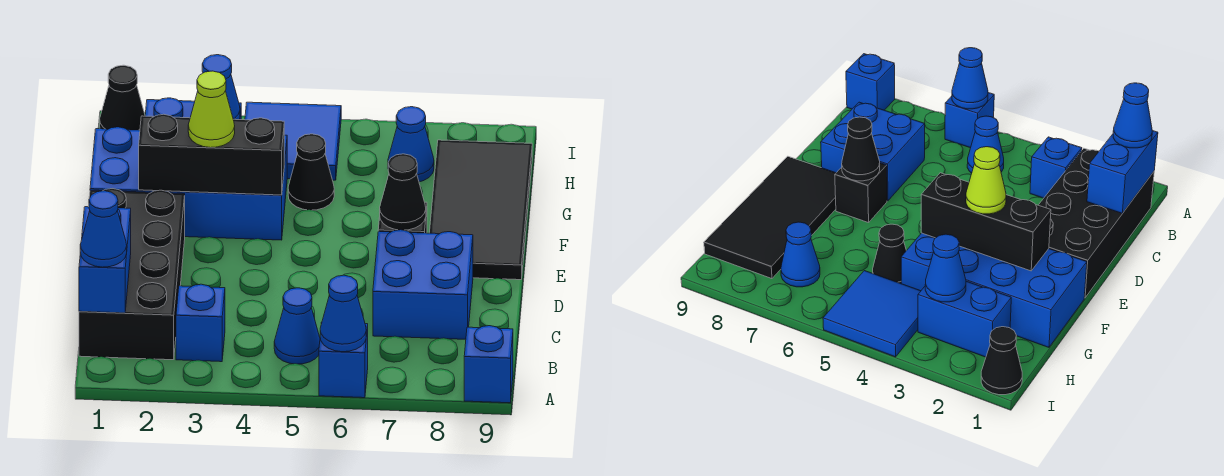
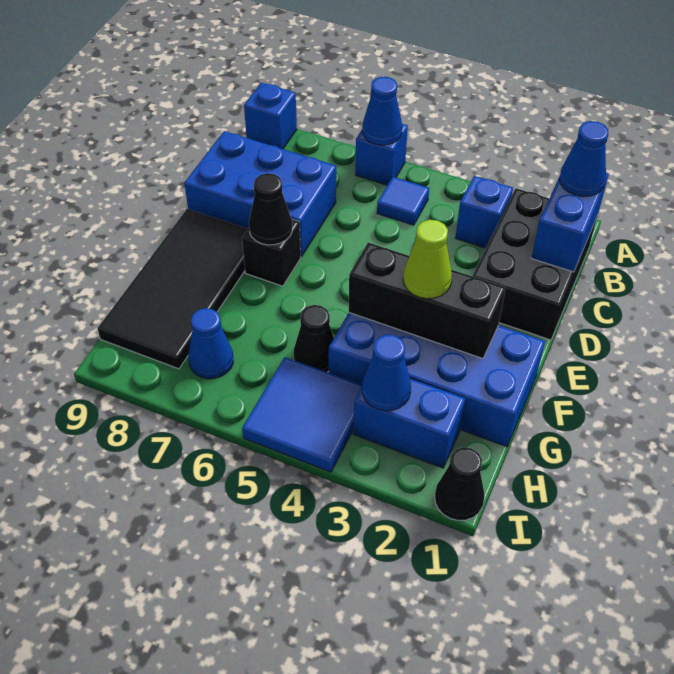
black brick B1:E2 level 1 -> black brick B1:D2 level 1
blue cone B5 level 1 -> blue tile B5 level 1
blue brick C7:D8 level 1 -> blue brick C7:D9 level 1

